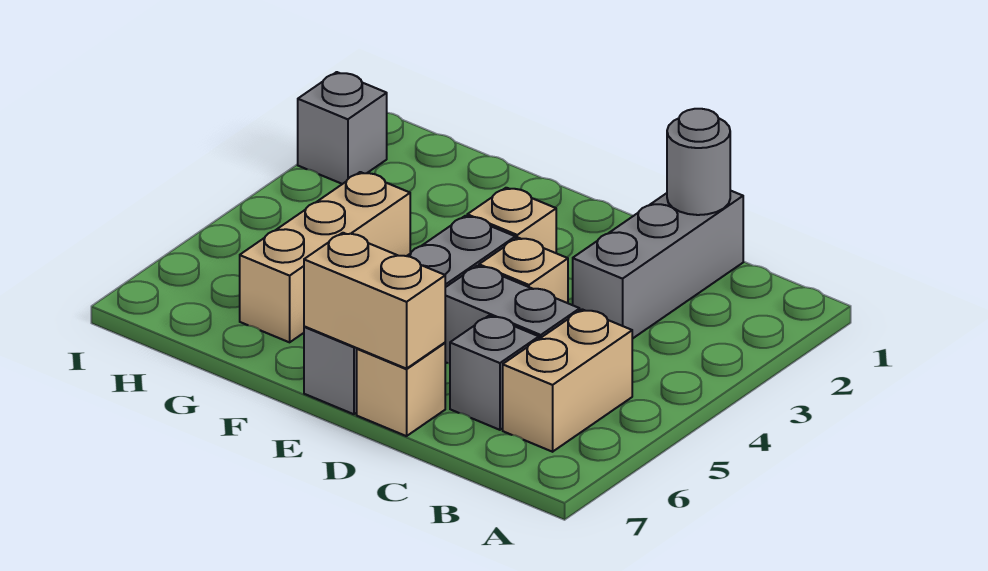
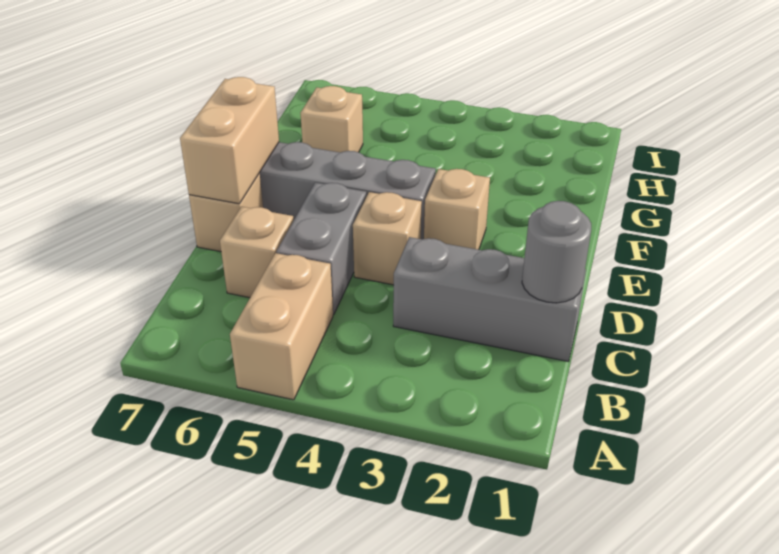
tan brick B5:B6 level 1 -> tan brick A5:B5 level 1
grey brick C6 level 1 -> tan brick C6 level 1
tan brick G4:G6 level 1 -> tan brick G6 level 1
grey brick I2 level 1 -> none

